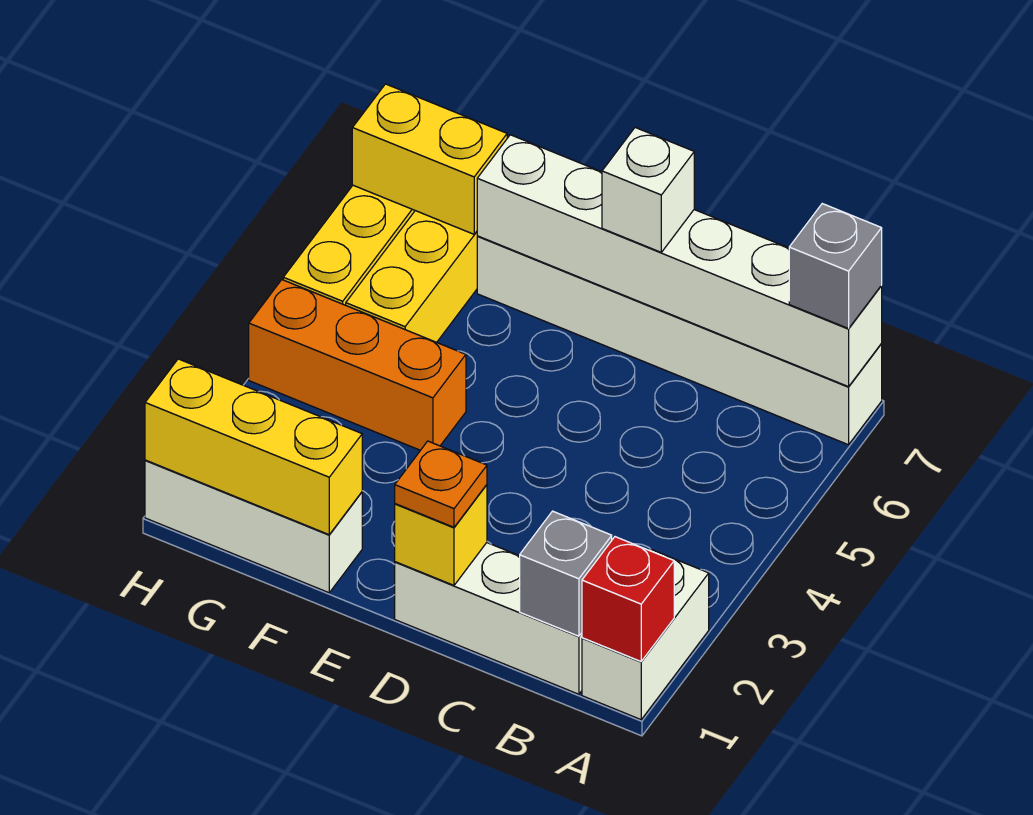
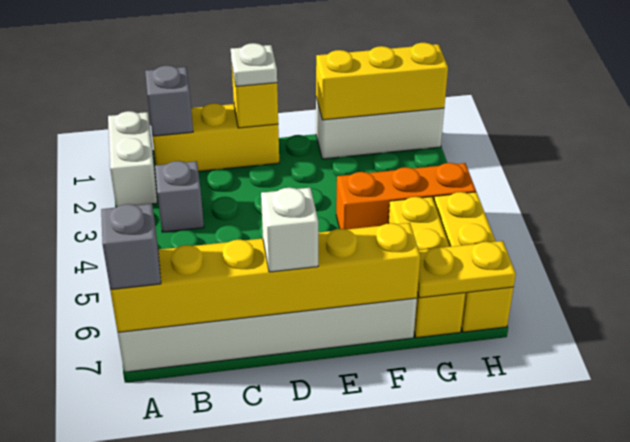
red brick A1 level 2 -> none
white brick A7:F7 level 2 -> yellow brick A7:F7 level 2
white brick B1:D1 level 1 -> yellow brick B1:D1 level 1
none -> grey brick B3 level 1
orange plate D1 level 3 -> white plate D1 level 3
yellow brick G7:H7 level 2 -> yellow plate G7:H7 level 2

